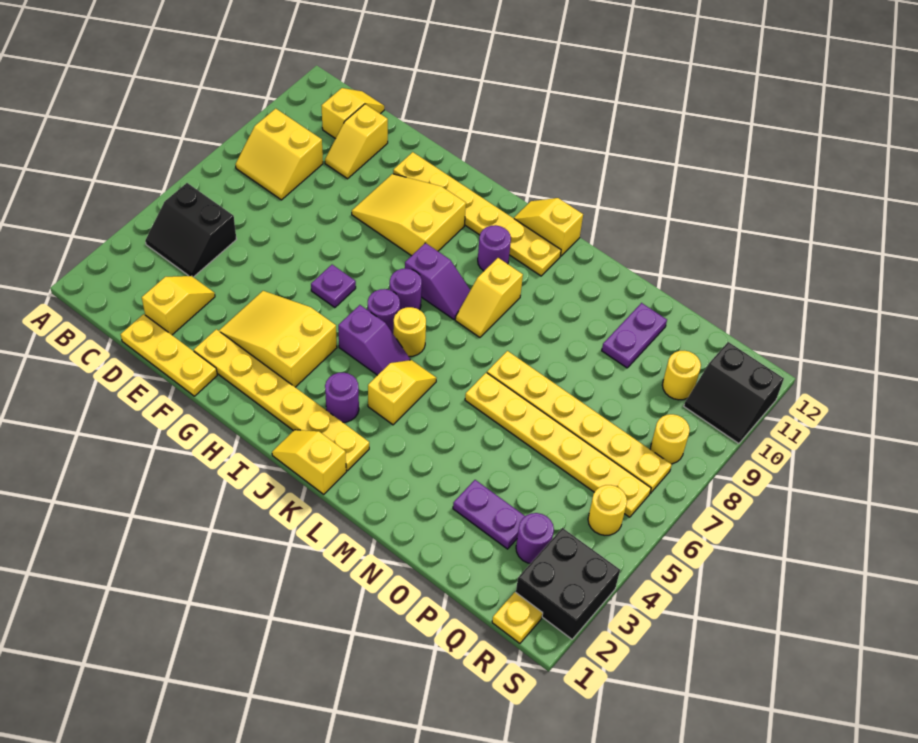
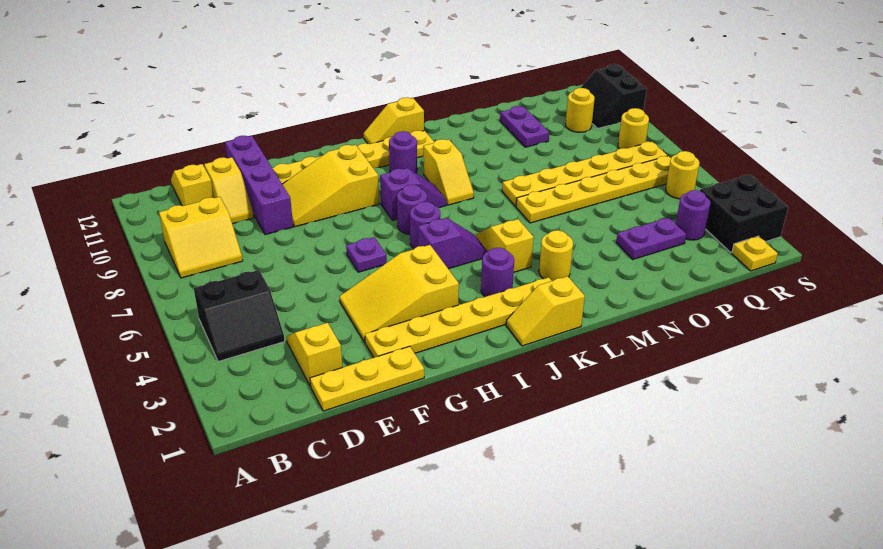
none -> purple brick E9:E12 level 1
yellow round brick J6 level 1 -> yellow round brick L3 level 1
black slope R10:S11 level 1 top 11 -> black slope R10:S11 level 1 top S

